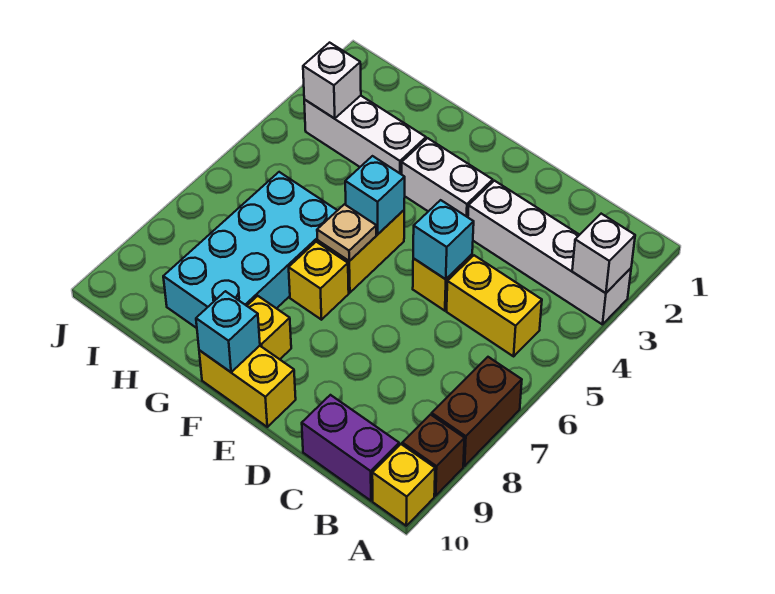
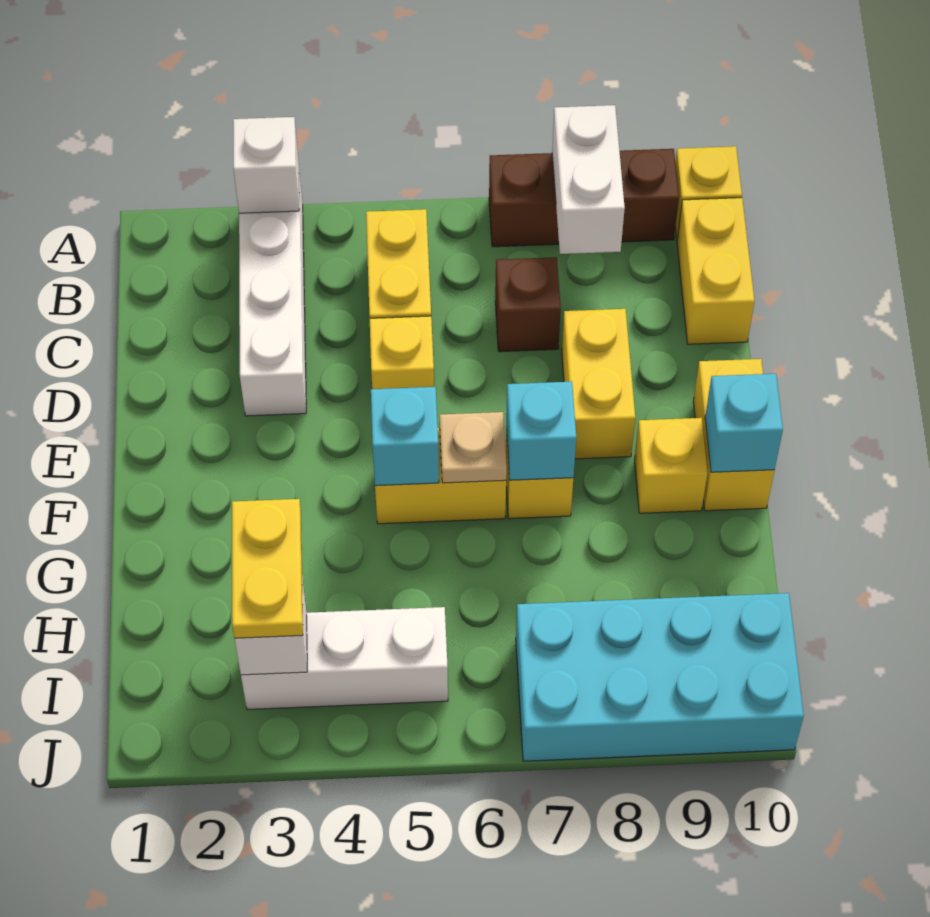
purple brick B10:C10 level 1 -> yellow brick B10:C10 level 1
none -> brown brick C7 level 1
cyan brick D5 level 2 -> cyan brick F7 level 2
none -> yellow brick D8:E8 level 1
white brick E3:F3 level 1 -> white brick A8:B8 level 2
white brick G3:I3 level 1 -> white brick I3:I5 level 1
cyan brick G6:H9 level 1 -> cyan brick I7:J10 level 1
none -> yellow plate H3:I3 level 3

